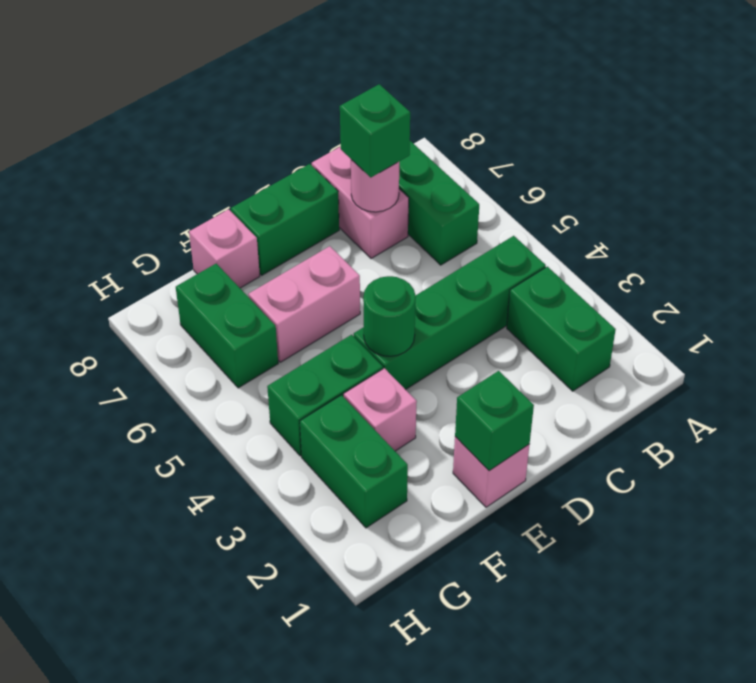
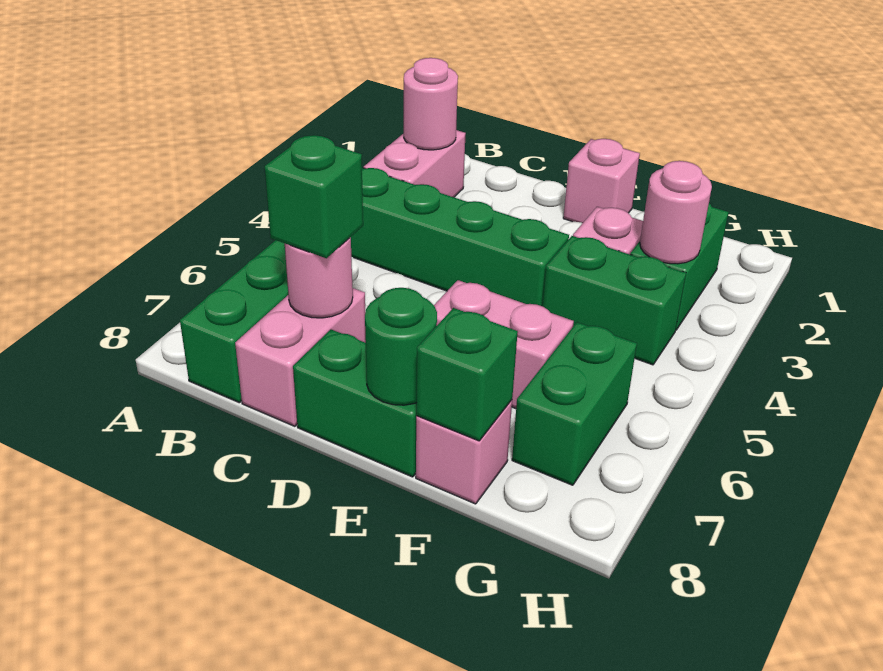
green brick B2:B3 level 1 -> pink brick B2:B3 level 1
none -> pink round brick B2 level 2
green brick E1 level 2 -> green brick F8 level 2
green round brick E4 level 2 -> green round brick E8 level 2
none -> pink round brick G3 level 2

